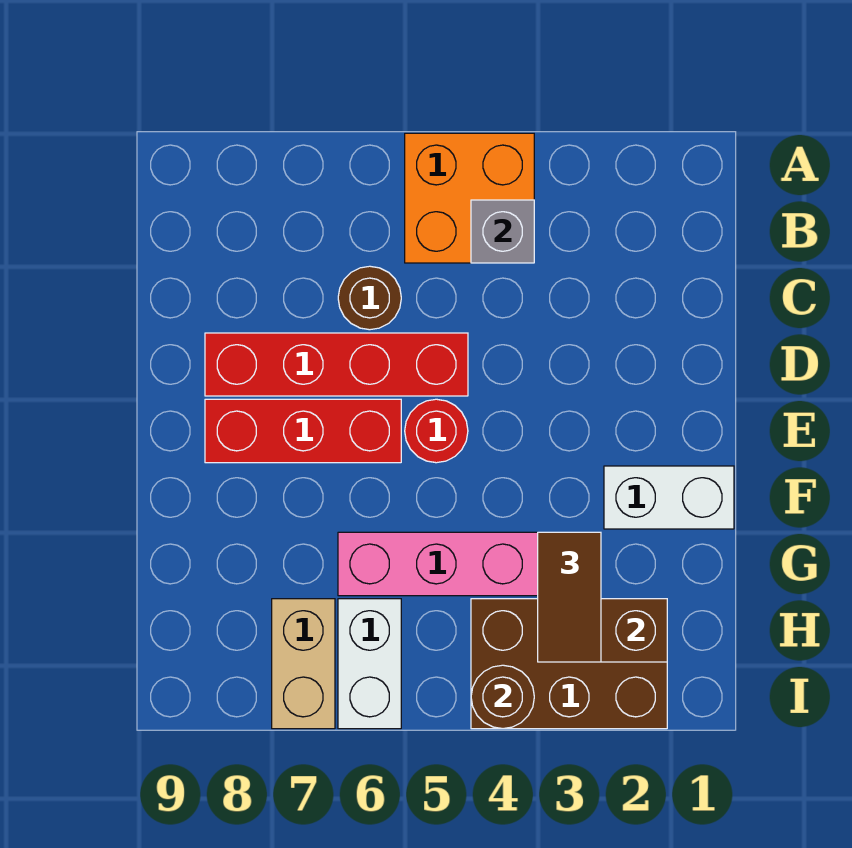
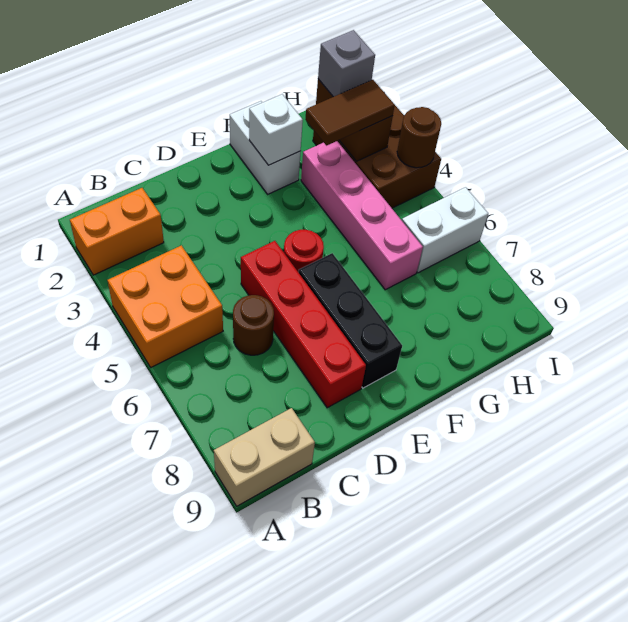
none -> orange brick A2:B2 level 1
grey brick B4 level 2 -> grey brick H2 level 3
red brick E6:E8 level 1 -> black brick E6:E8 level 1
none -> white brick F2 level 2
tan brick H7:I7 level 1 -> tan brick A9:B9 level 1

